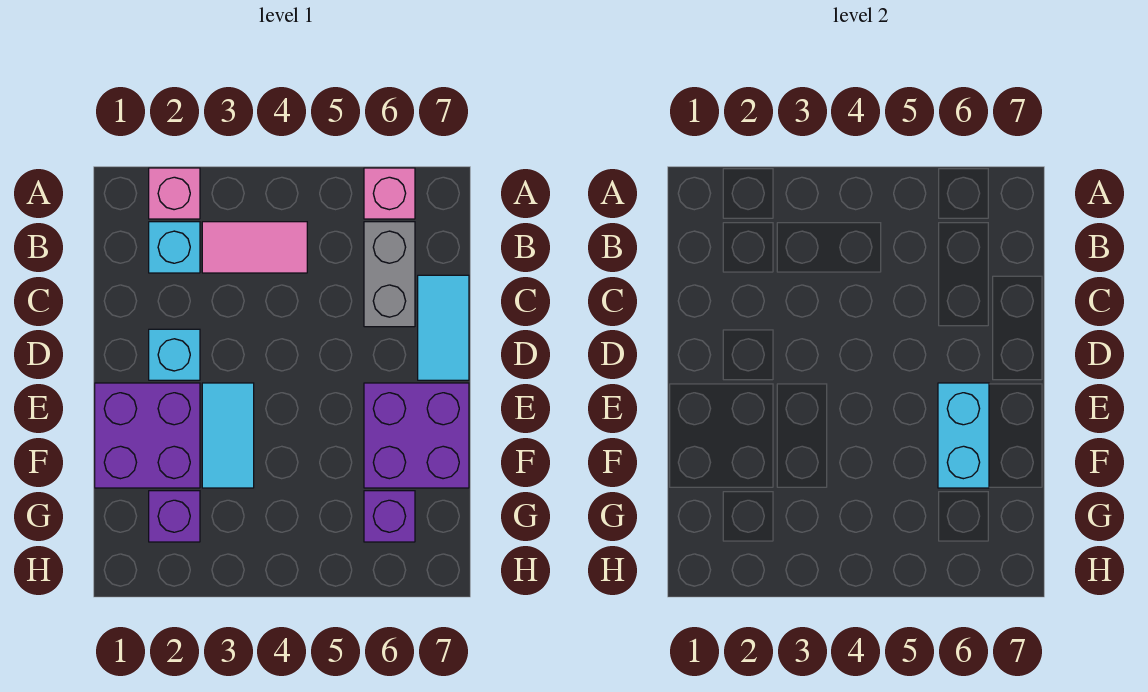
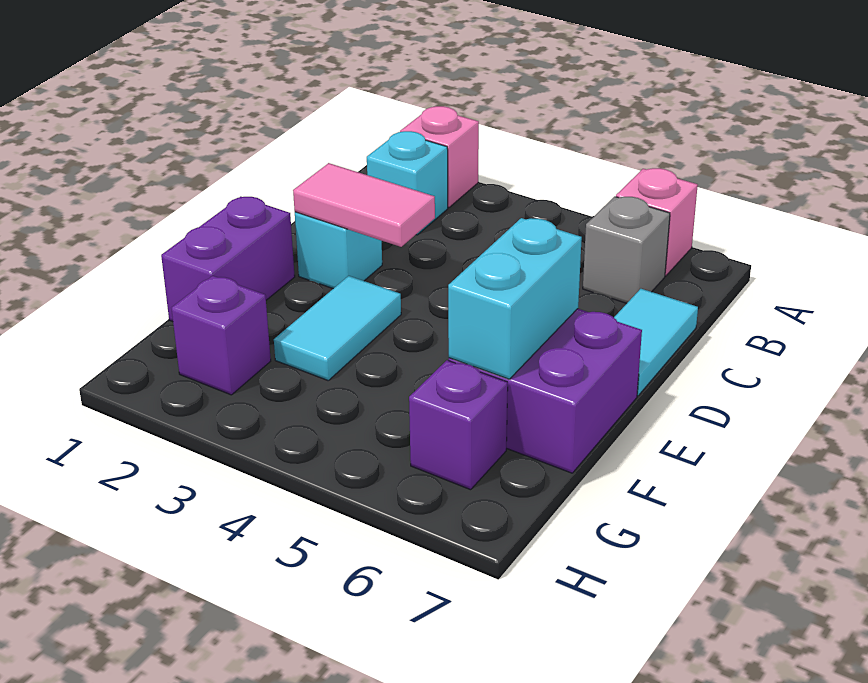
pink tile B3:B4 level 1 -> pink tile D2:D3 level 2
grey brick B6:C6 level 1 -> grey brick B6 level 1
purple brick E1:F2 level 1 -> purple brick E1:F1 level 1

